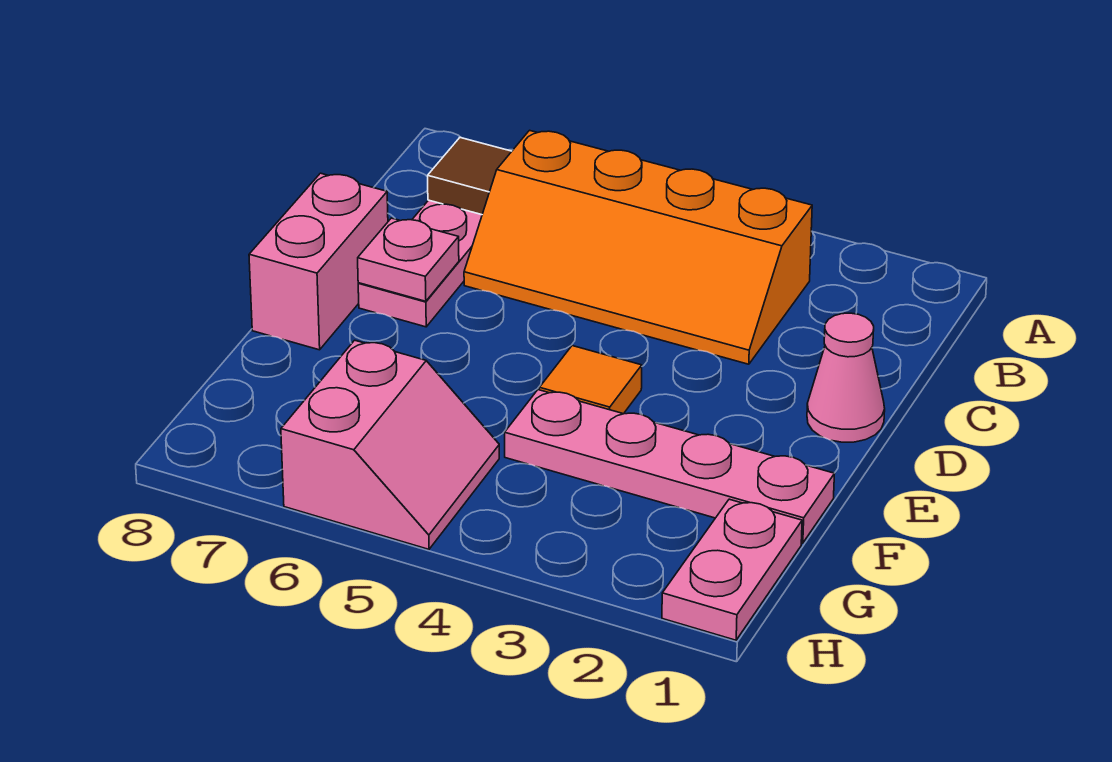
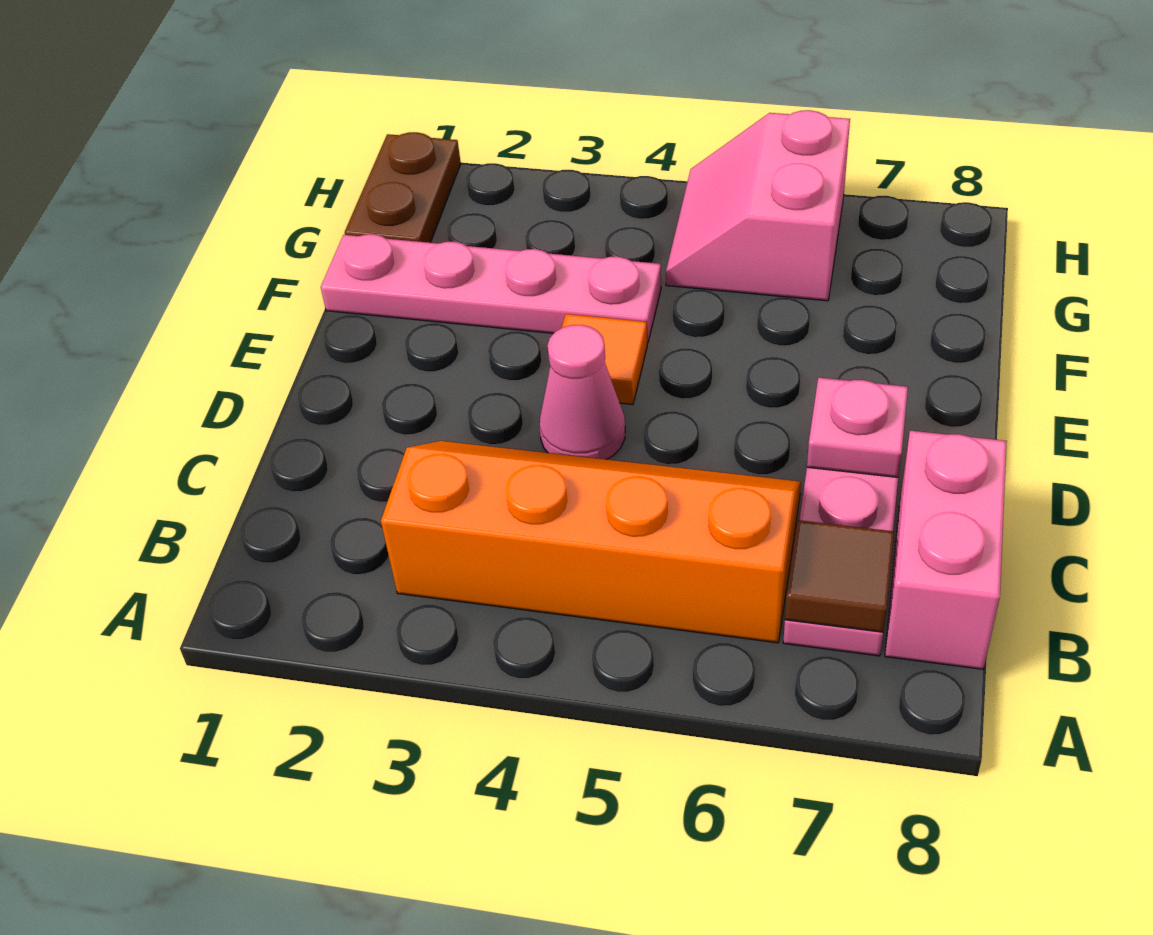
pink cone D1 level 1 -> pink cone D4 level 1
pink brick D8:E8 level 1 -> pink brick B8:C8 level 1
pink plate G1:H1 level 1 -> brown plate G1:H1 level 1

